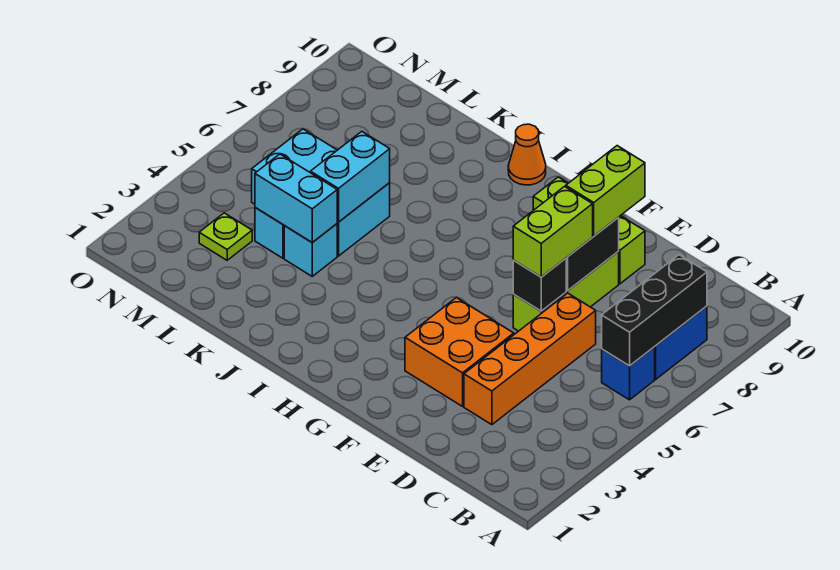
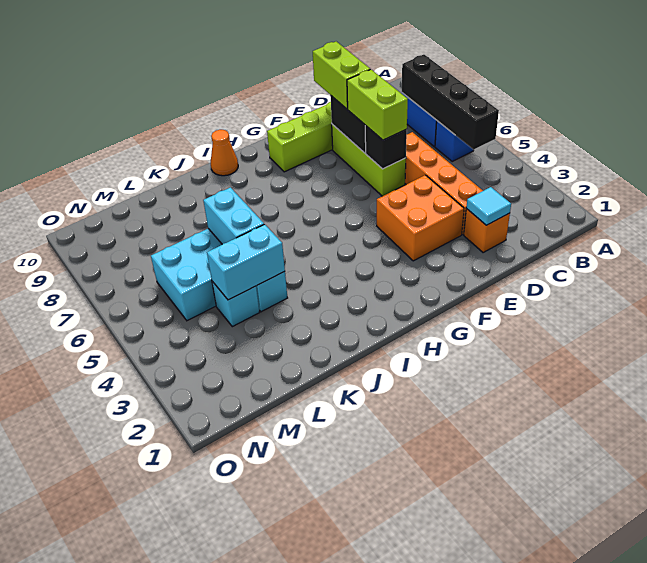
black brick B6:B8 level 2 -> black brick B5:B8 level 2
none -> orange brick D2 level 1
none -> cyan tile D2 level 2
lime plate M3 level 1 -> none

